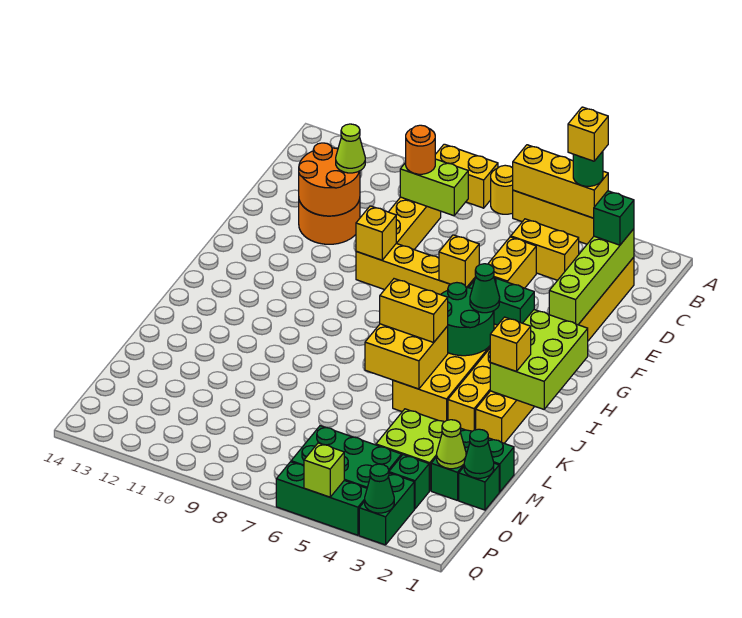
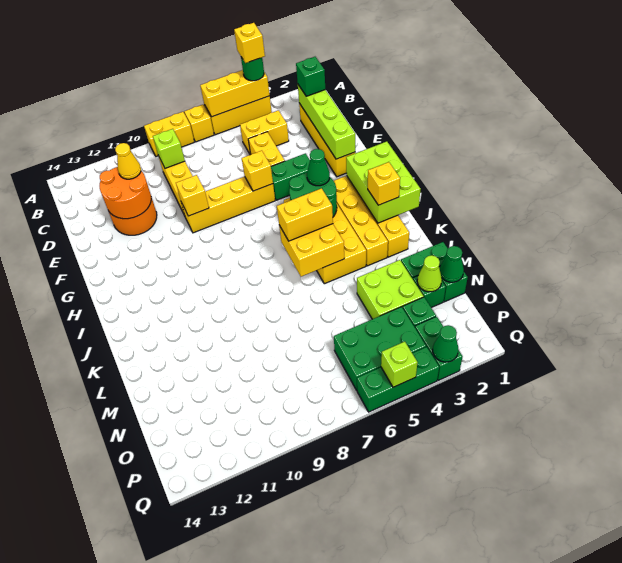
yellow round brick A7 level 1 -> yellow brick A7 level 1
lime brick C8:C9 level 2 -> lime brick C9 level 2
orange round brick C9 level 3 -> none
lime cone D11 level 3 -> yellow cone D11 level 3

